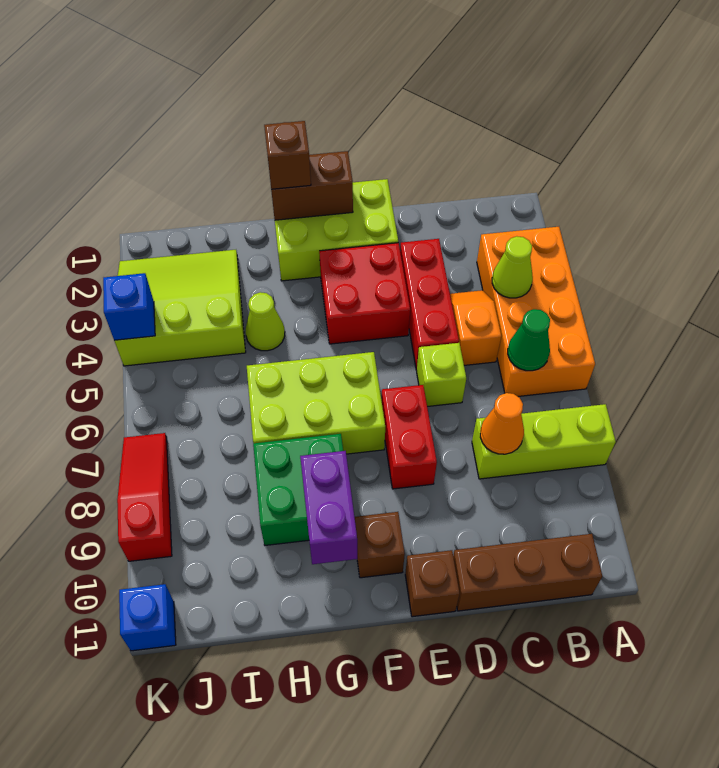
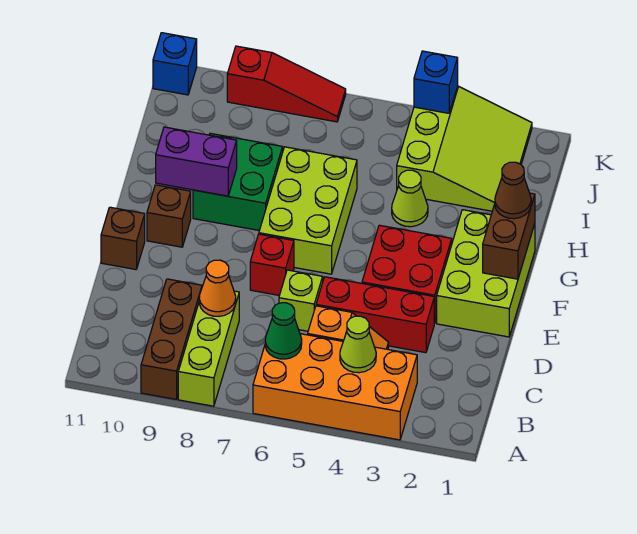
brown brick B11:D11 level 1 -> brown brick A9:C9 level 1
red brick E7:E8 level 1 -> red brick E7 level 1
brown brick G1 level 3 -> brown cone G1 level 3

